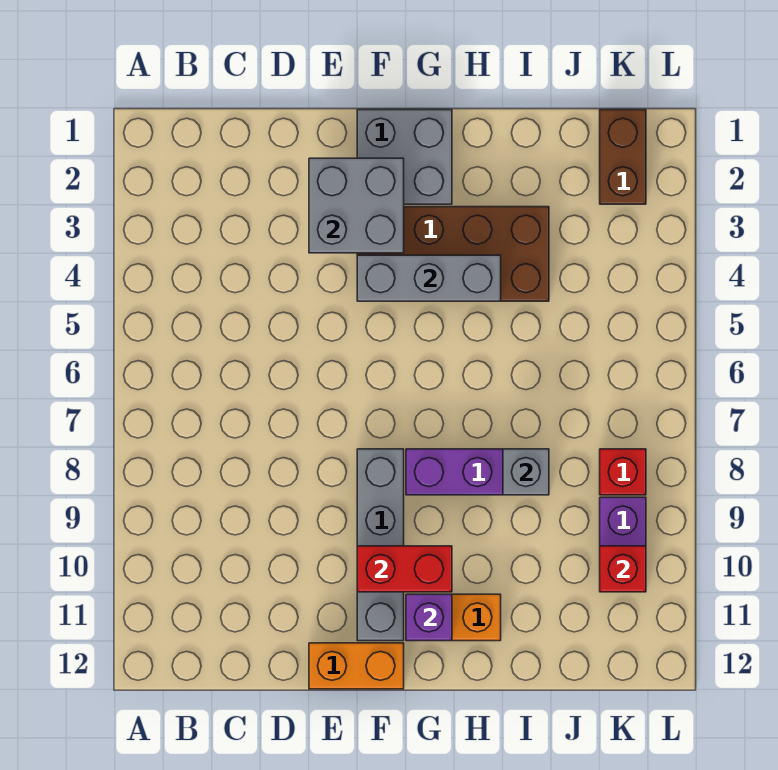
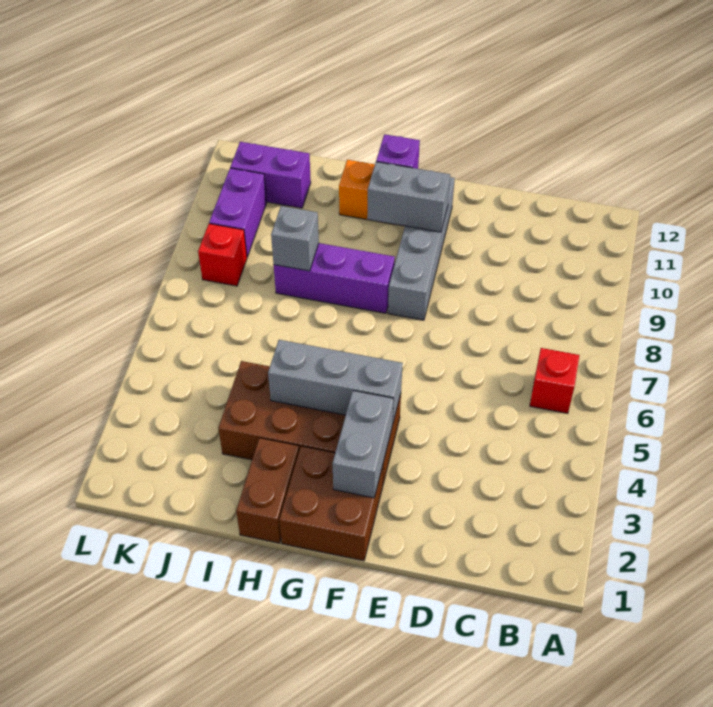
grey brick E2:F3 level 2 -> grey brick F2:F3 level 2
orange brick E12:F12 level 1 -> none
grey brick F1:G2 level 1 -> brown brick F1:G2 level 1
red brick F10:G10 level 2 -> grey brick F10:G10 level 2
none -> purple brick J11:K11 level 1
brown brick K1:K2 level 1 -> brown brick H1:H2 level 1
red brick K10 level 2 -> red brick B6 level 1

